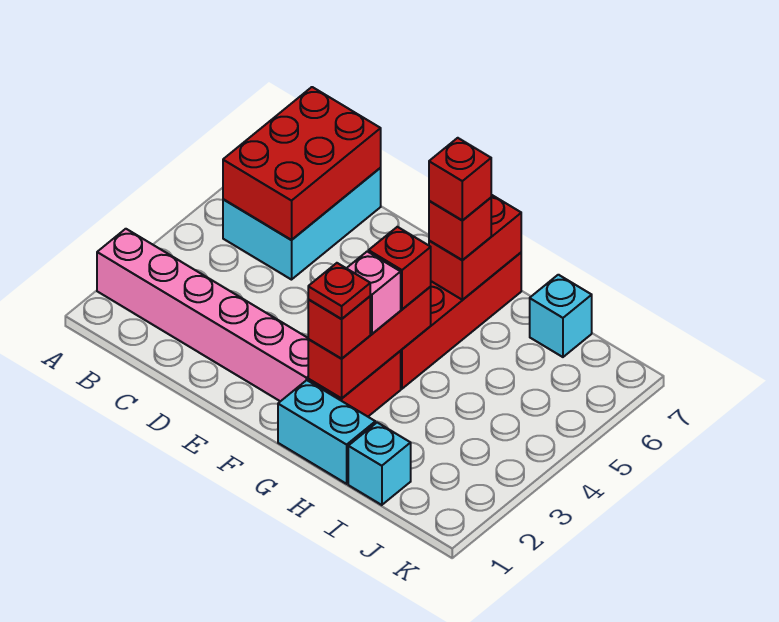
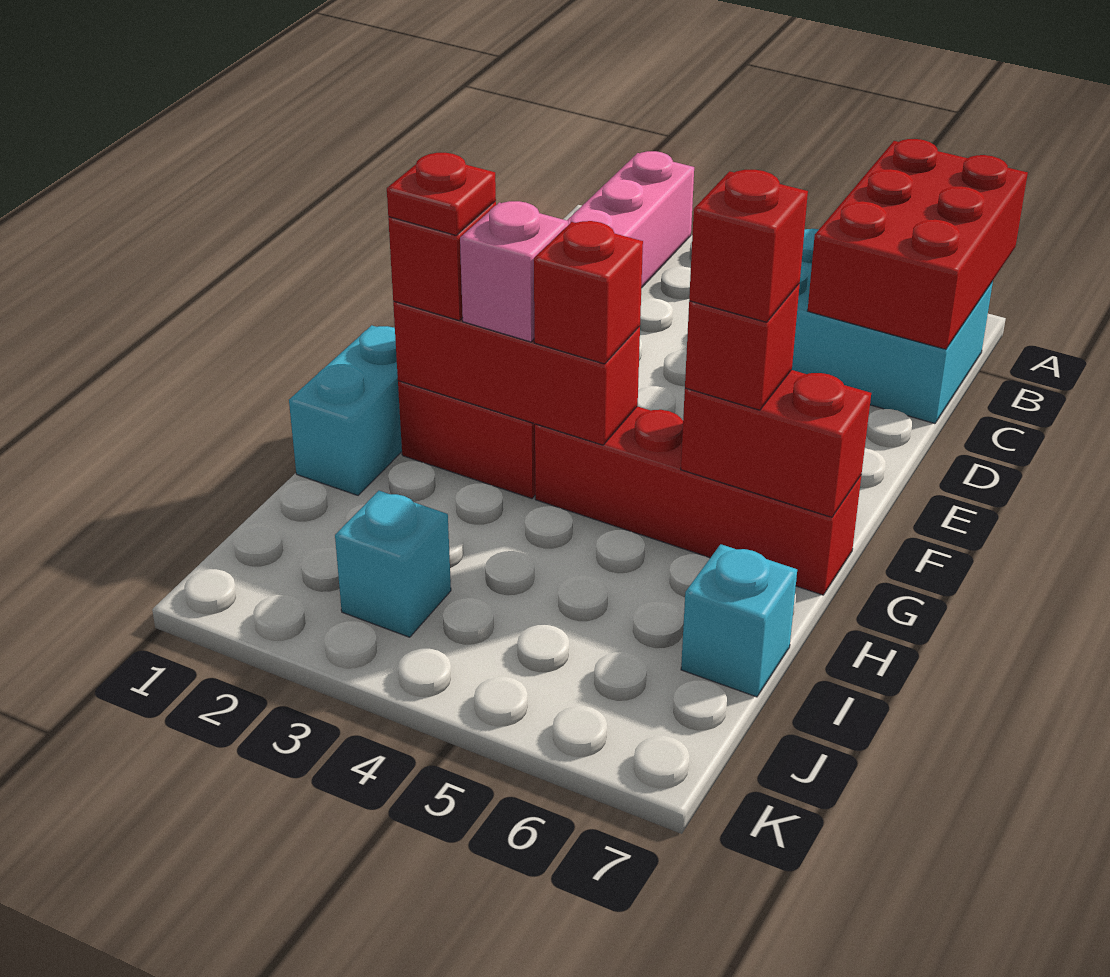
red brick B5:C7 level 2 -> red brick A6:C7 level 2
cyan brick I1 level 1 -> cyan brick J3 level 1

